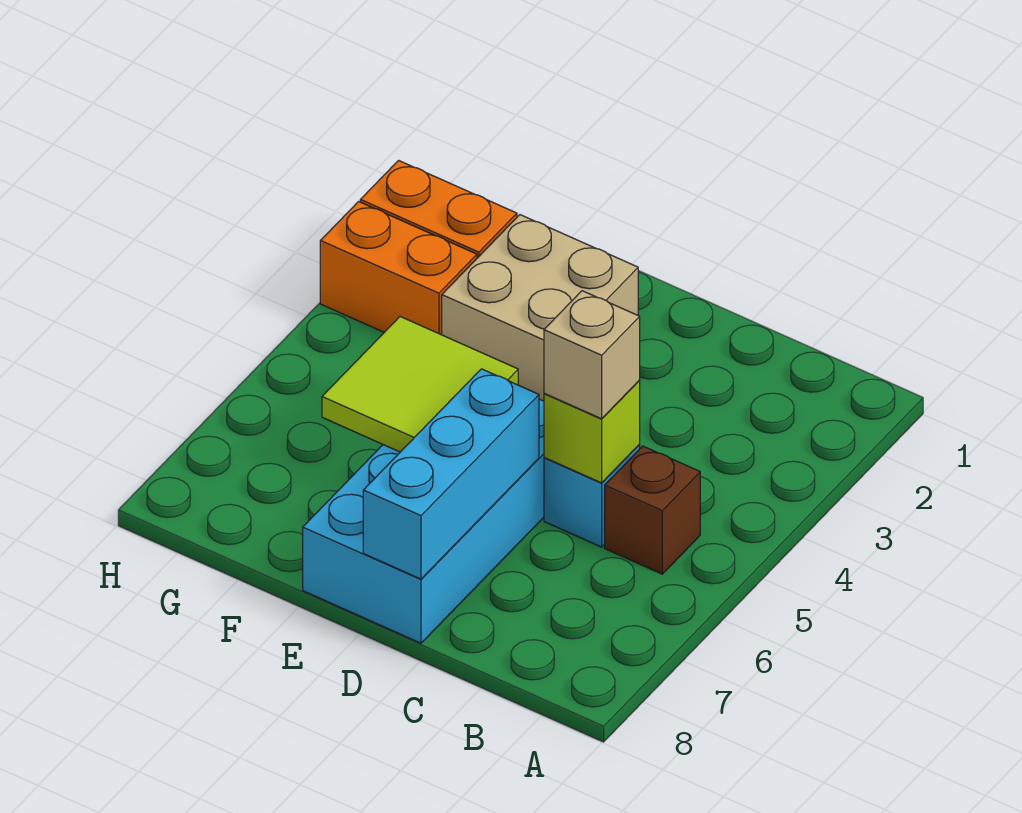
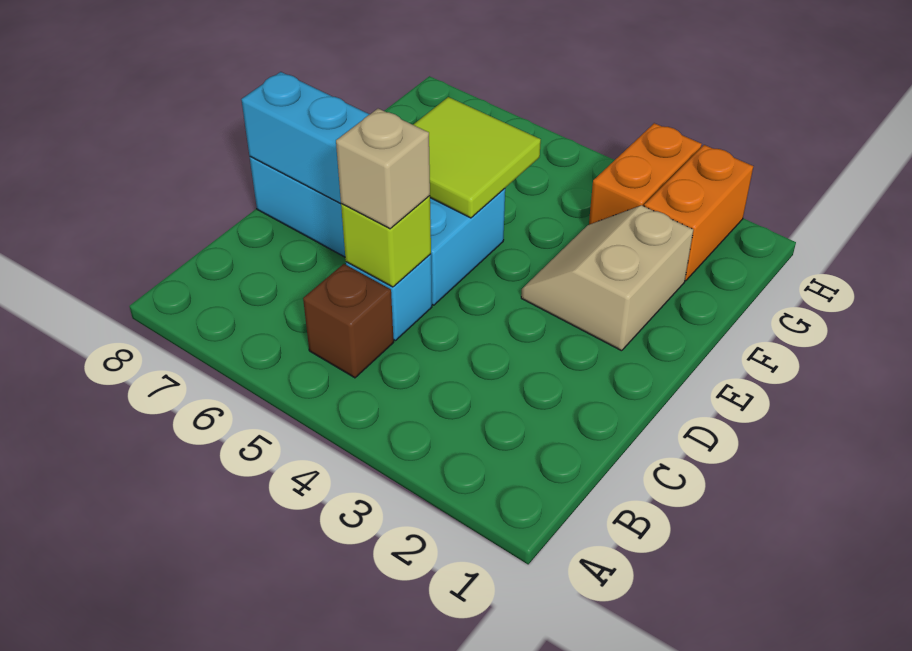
tan brick E2:F3 level 1 -> tan slope E2:F3 level 1 top 2

